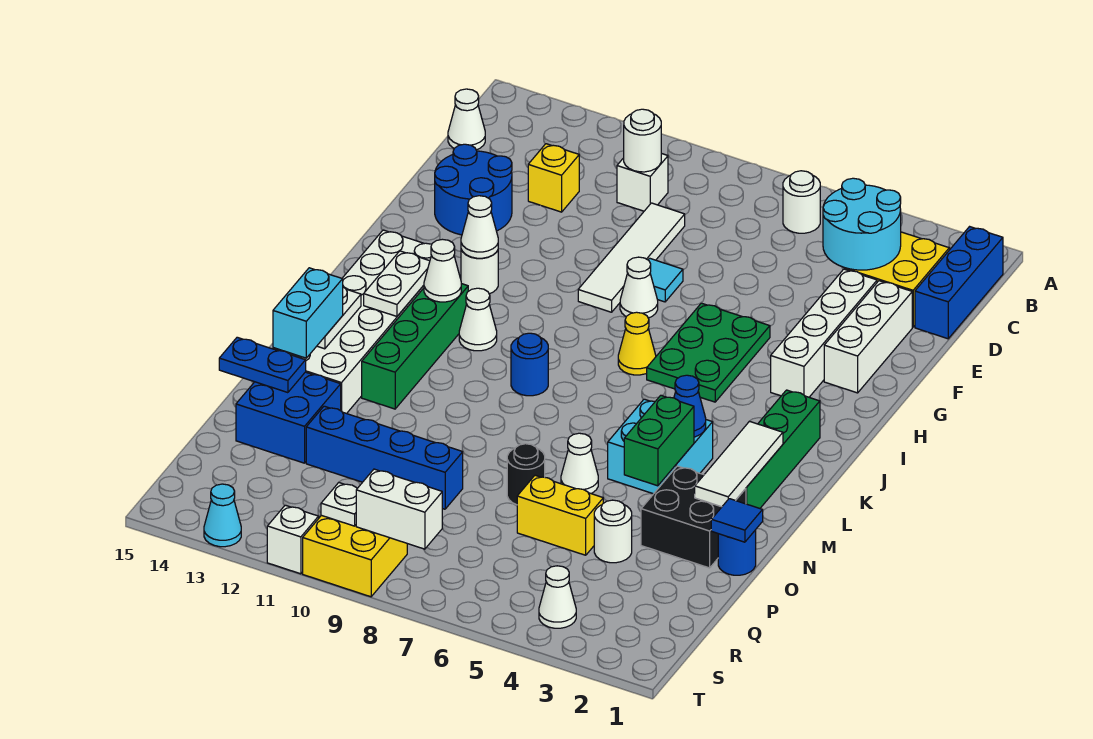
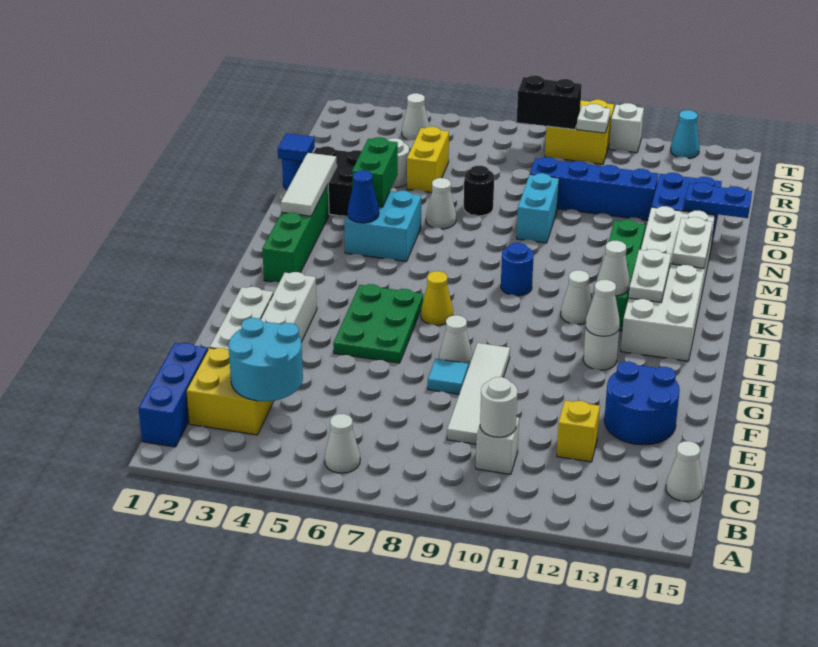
white round brick B6 level 1 -> white cone B6 level 1
cyan brick M14:N14 level 3 -> cyan brick N9:O9 level 1
yellow brick P5:P6 level 1 -> yellow brick P5:Q5 level 1
white brick S8:S9 level 2 -> black brick S8:S9 level 2

